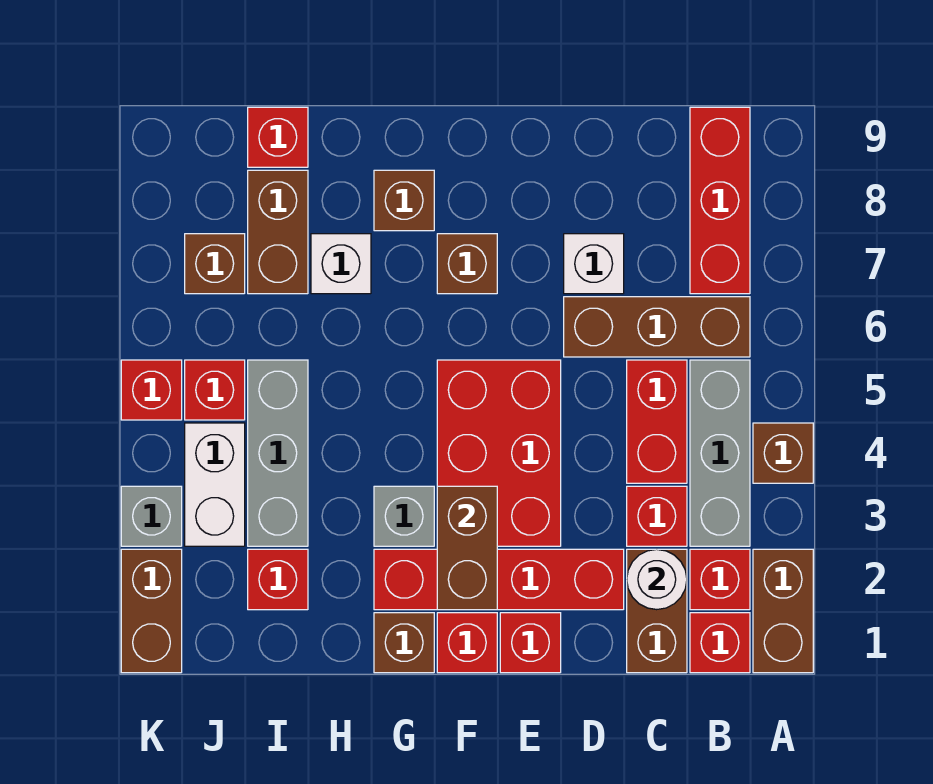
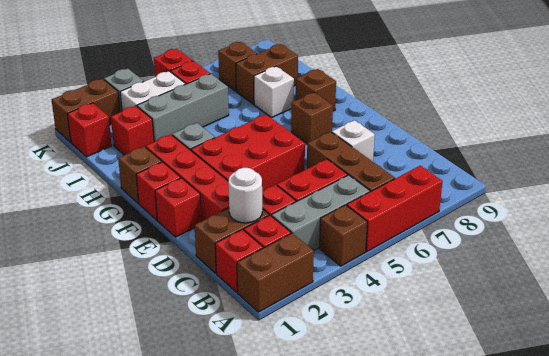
red brick B7:B9 level 1 -> red brick A5:A7 level 1
brown brick F2:F3 level 2 -> none
red brick I9 level 1 -> red brick J1 level 1

